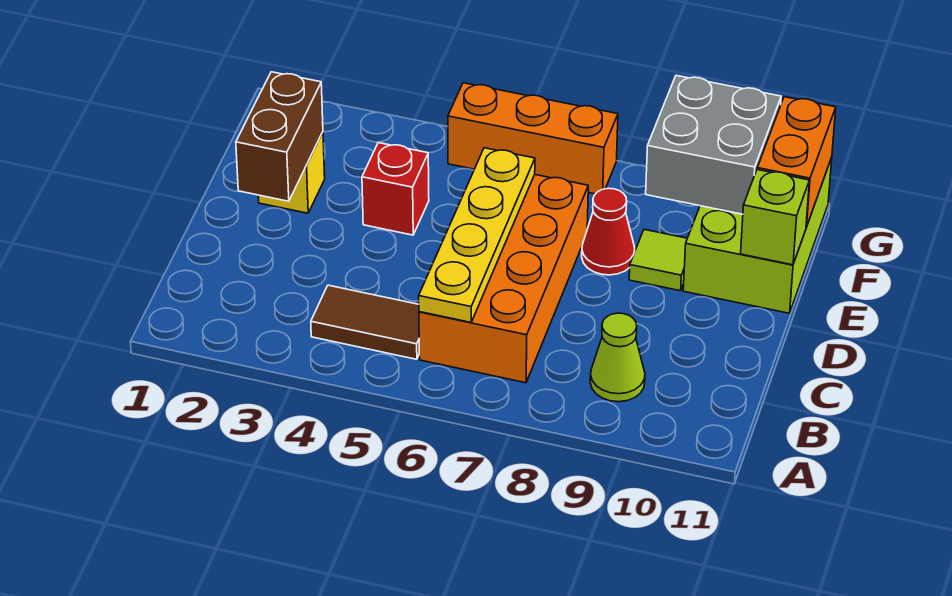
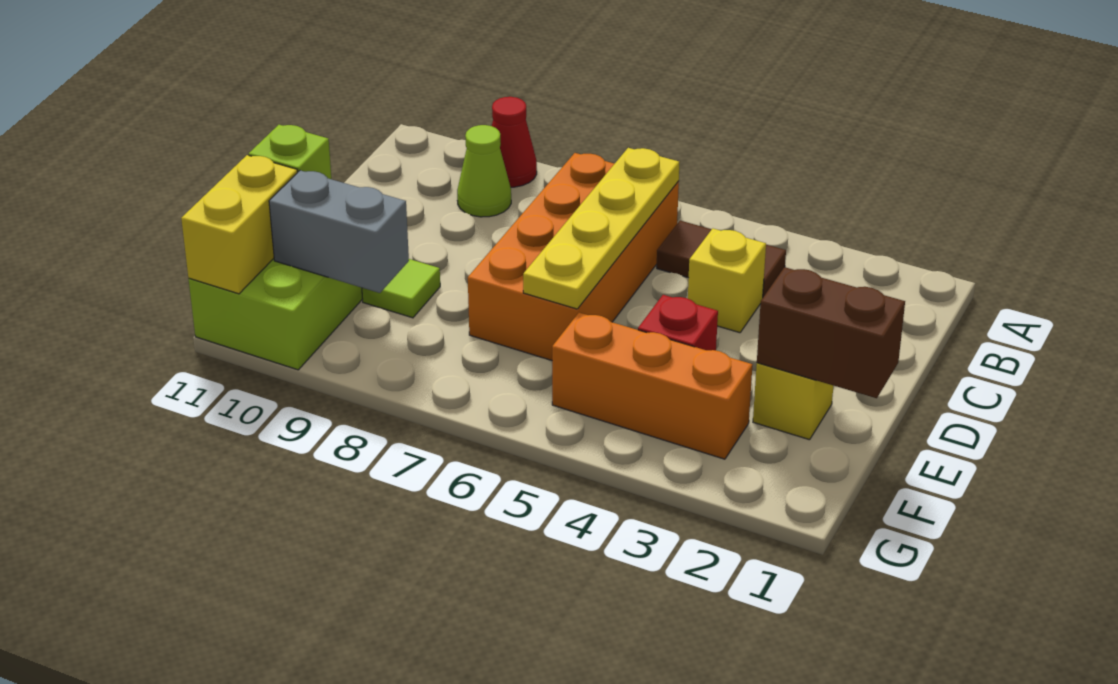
none -> yellow brick C4 level 1
brown brick D2:E2 level 2 -> brown brick E1:E2 level 2
red cone E8 level 1 -> red cone A9 level 1
grey brick F9:G10 level 2 -> grey brick F9:F10 level 2
orange brick F11:G11 level 2 -> yellow brick F11:G11 level 2
orange brick G5:G7 level 1 -> orange brick F3:F5 level 1

